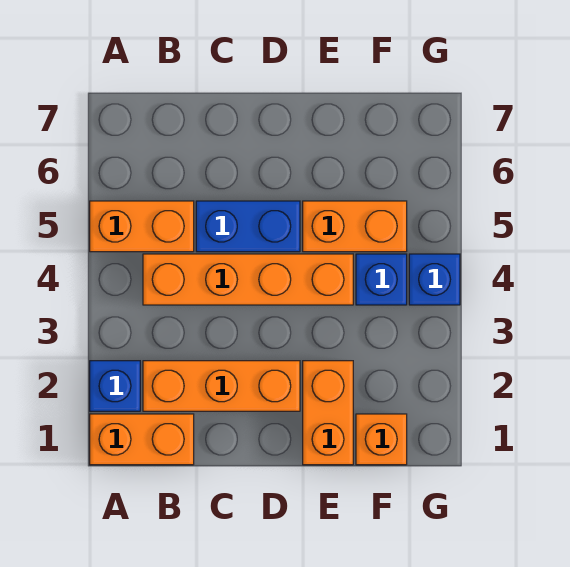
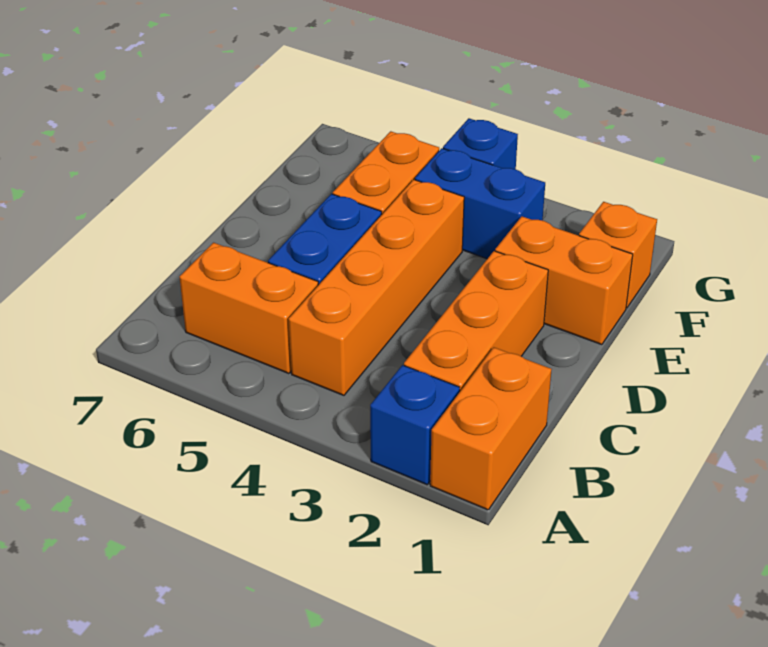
orange brick A5:B5 level 1 -> orange brick B5:B6 level 1
blue brick F4 level 1 -> blue brick F3:F4 level 1

